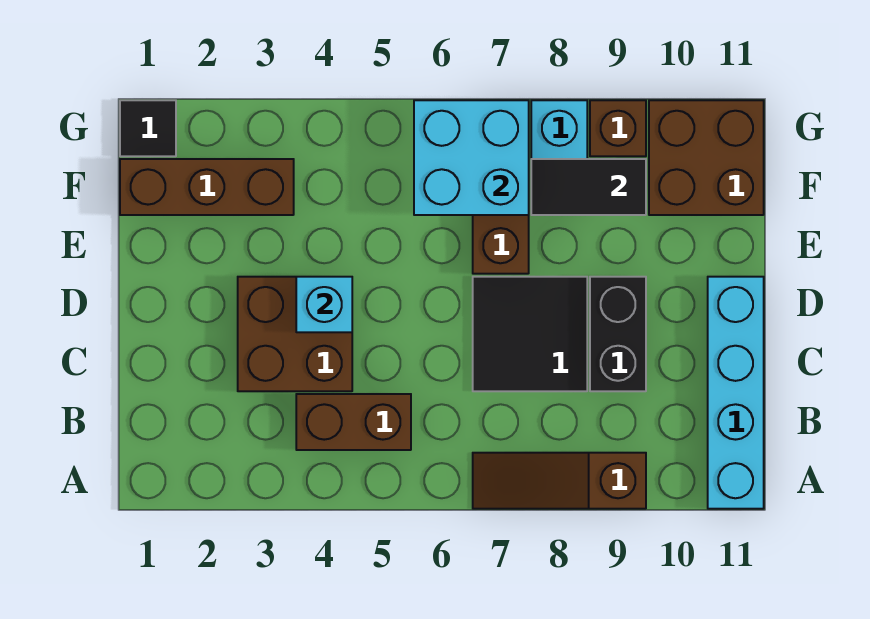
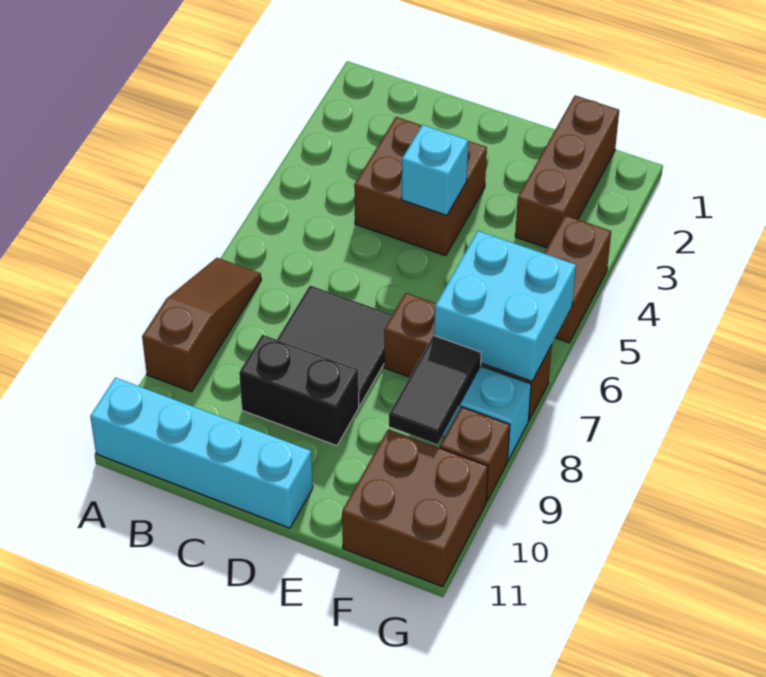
brown brick B4:B5 level 1 -> brown brick G4:G5 level 1
black tile G1 level 1 -> none

